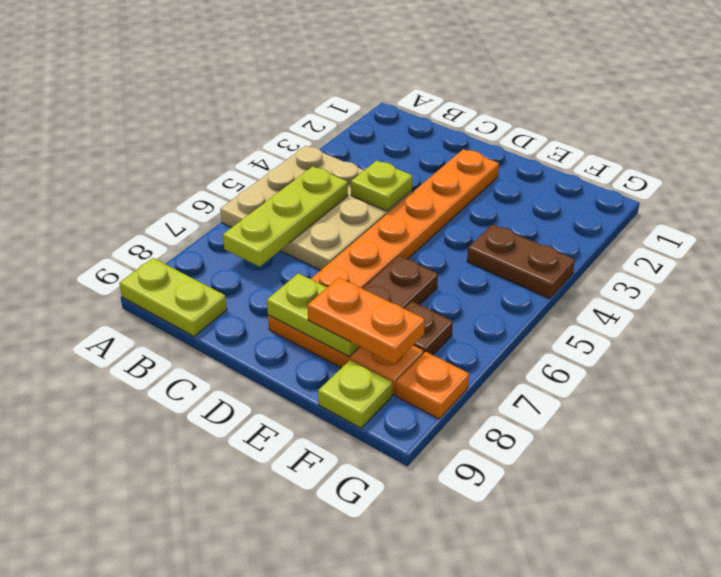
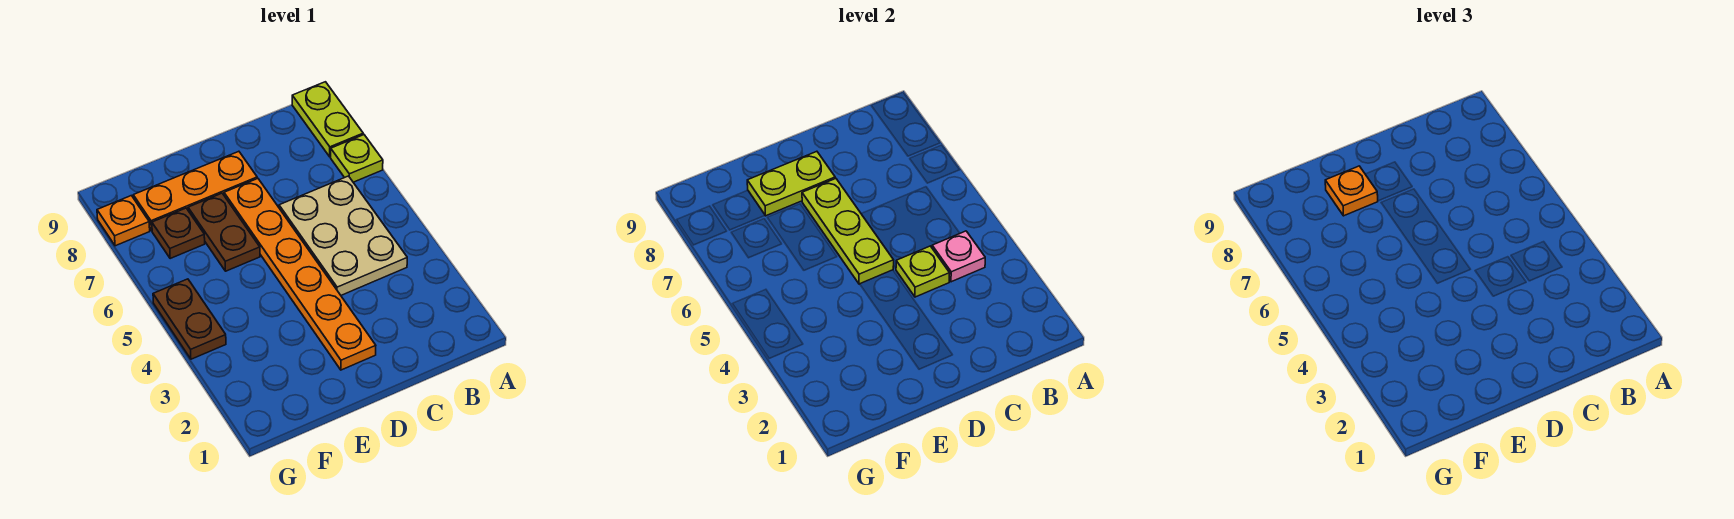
tan plate A4:C6 level 1 -> tan plate B4:C6 level 1
lime plate A9:B9 level 1 -> lime plate A8:A9 level 1
none -> pink plate B4 level 2
lime plate B5:B7 level 2 -> lime plate D5:D7 level 2
orange plate E8:F8 level 3 -> orange plate E8 level 3
brown plate F4:G4 level 1 -> brown plate G4:G5 level 1
lime plate F9 level 1 -> lime plate A7 level 1

